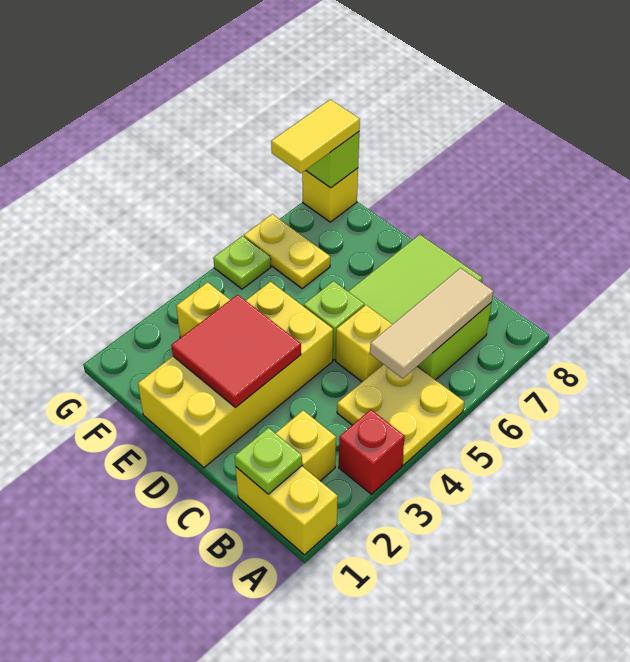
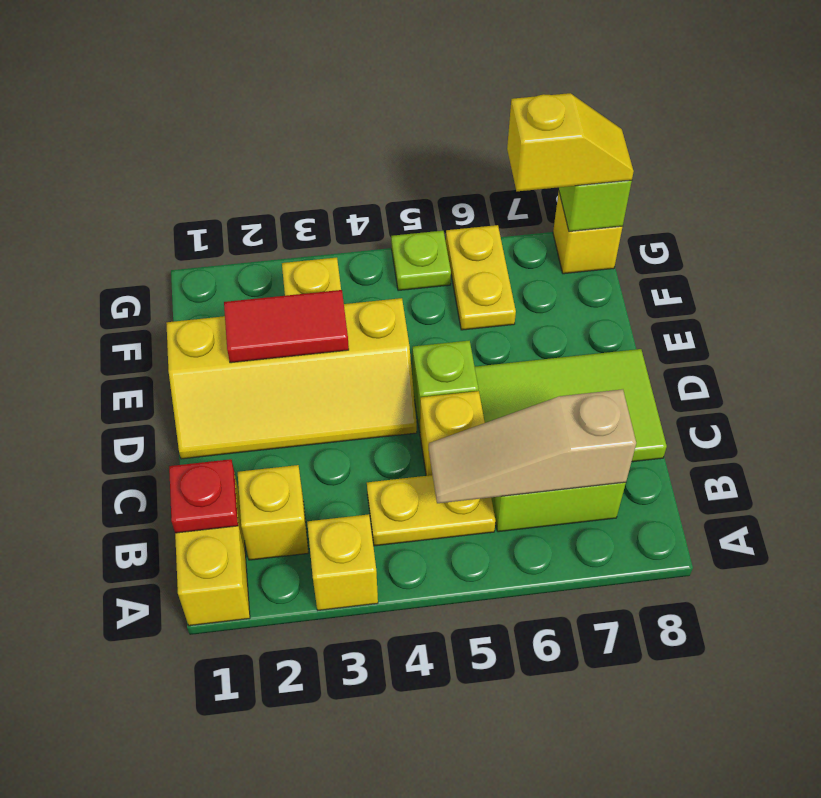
red brick A3 level 1 -> yellow brick A3 level 1
yellow plate A4:B5 level 1 -> yellow plate B4:B5 level 1
lime plate B1 level 2 -> red plate B1 level 2
tan tile B5:B7 level 2 -> tan slope B5:B7 level 2 top 7
yellow brick D1:E4 level 1 -> yellow slope D1:E4 level 1 top E
red tile D2:E3 level 2 -> red tile E2:E3 level 2
yellow tile G7:G8 level 3 -> yellow slope G7:G8 level 3 top 7

